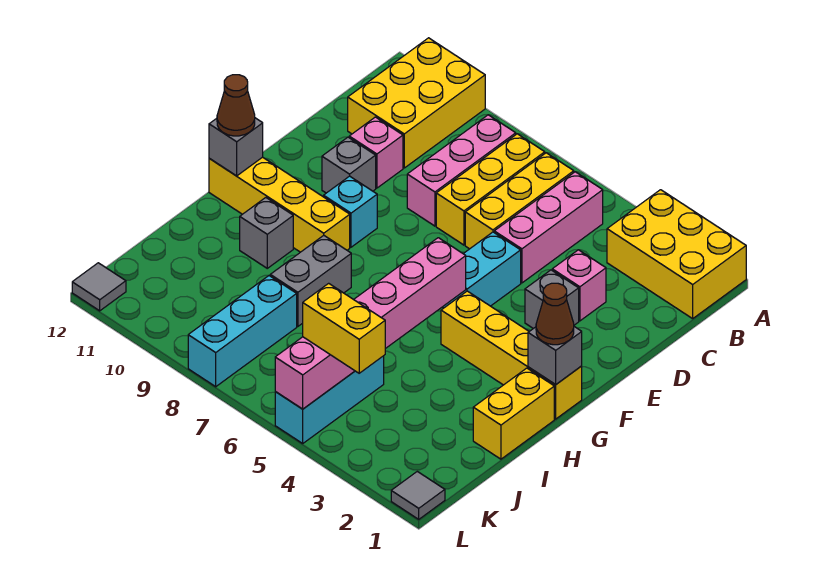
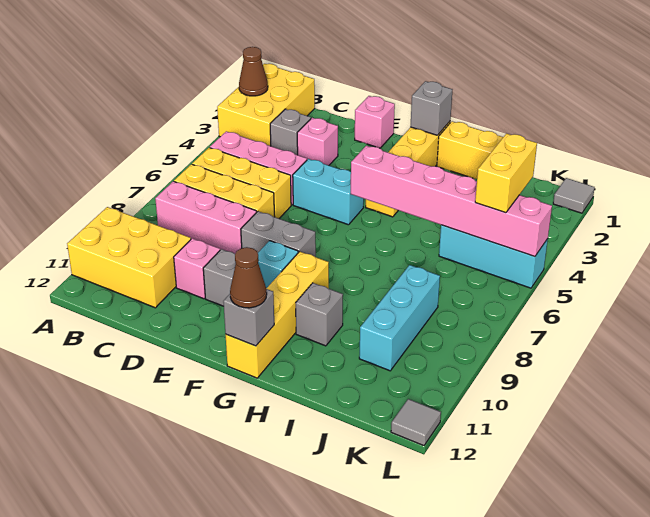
none -> pink brick E1 level 1
grey brick E3 level 1 -> grey brick C3 level 1
brown cone G1 level 3 -> brown cone A2 level 2
grey brick H8:I8 level 1 -> grey brick E8:F8 level 1
cyan brick J8:L8 level 1 -> cyan brick J8:J10 level 1

